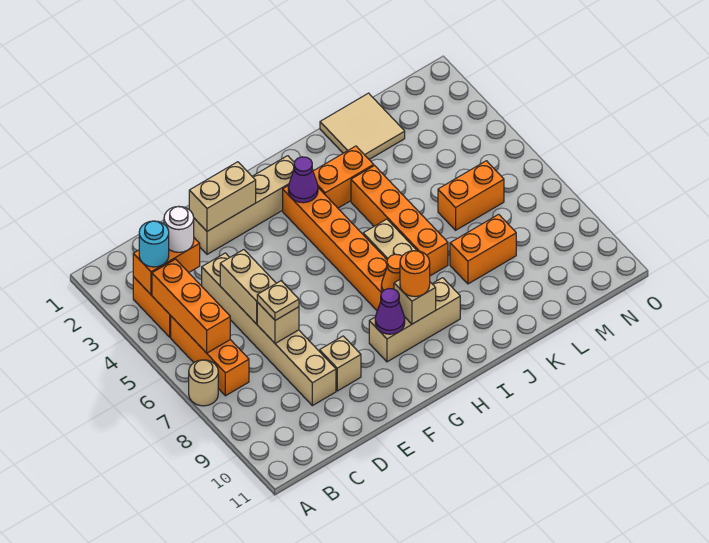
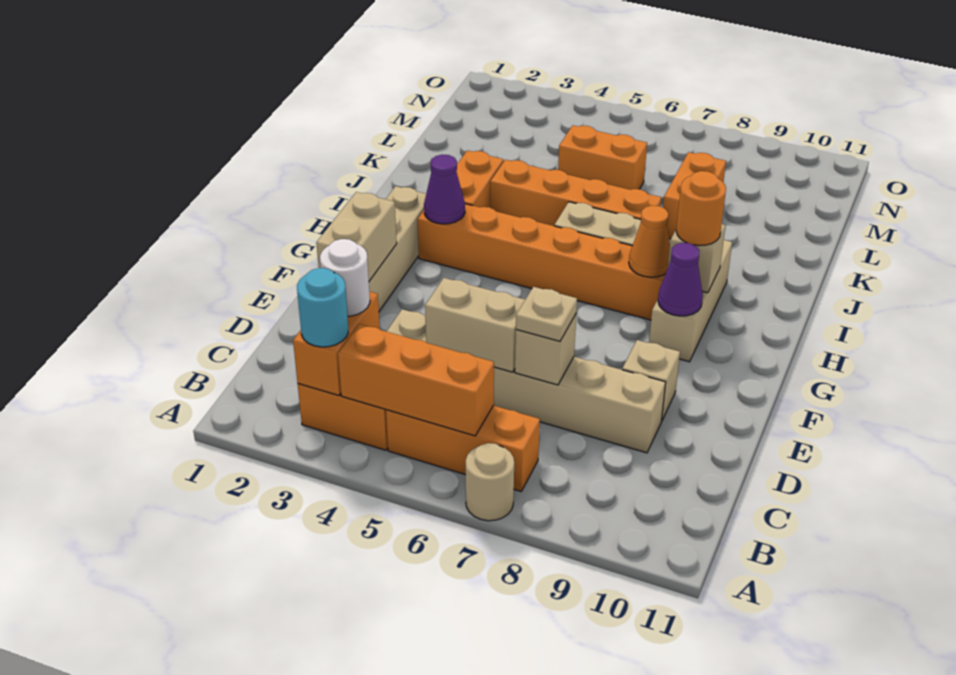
tan tile K1:L2 level 1 -> none
orange brick L6:M6 level 1 -> orange brick L5:L6 level 1

